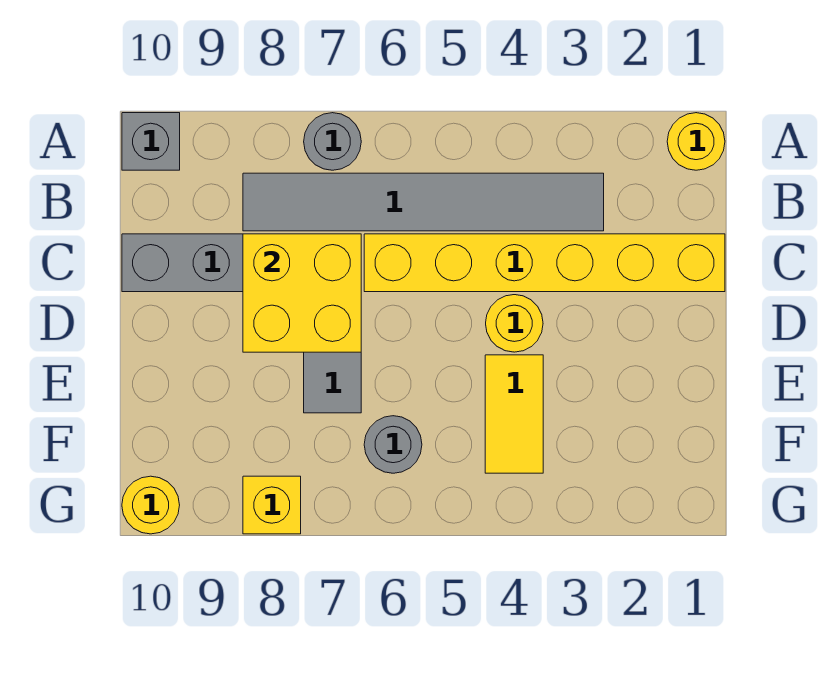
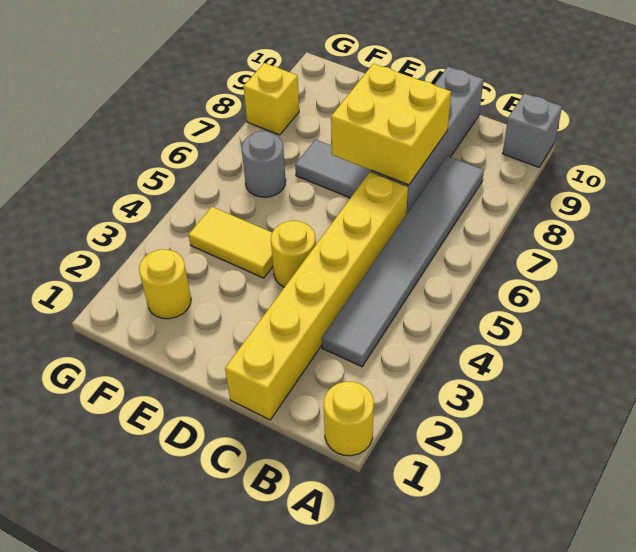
grey round brick A7 level 1 -> none
yellow round brick G10 level 1 -> yellow round brick F2 level 1

